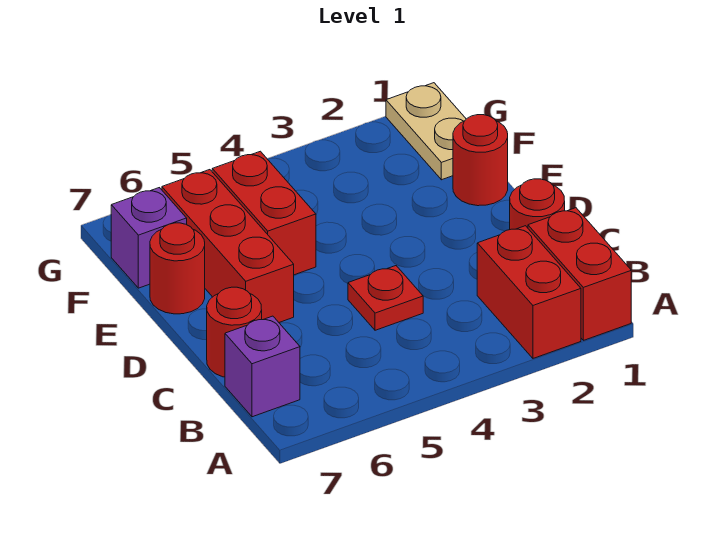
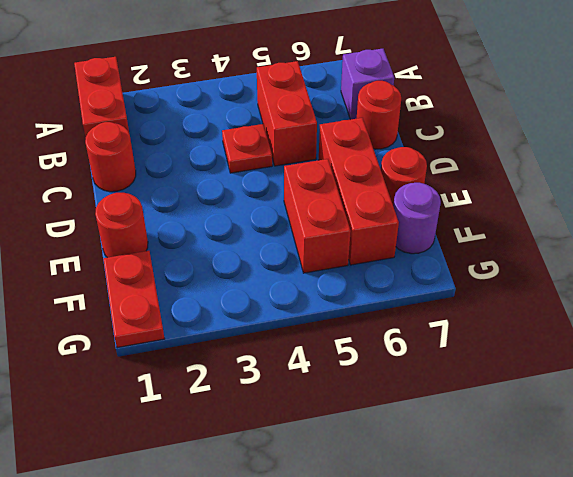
red brick A2:B2 level 1 -> red brick B5:C5 level 1
tan plate F1:G1 level 1 -> red plate F1:G1 level 1
purple brick F7 level 1 -> purple round brick F7 level 1

